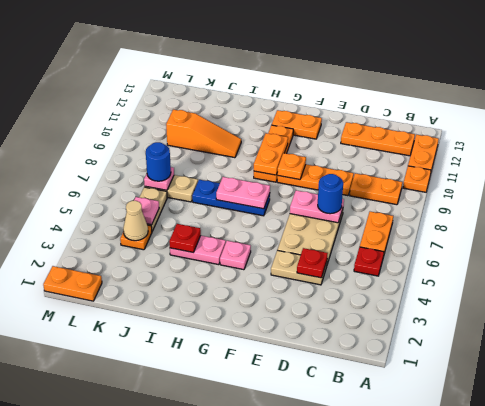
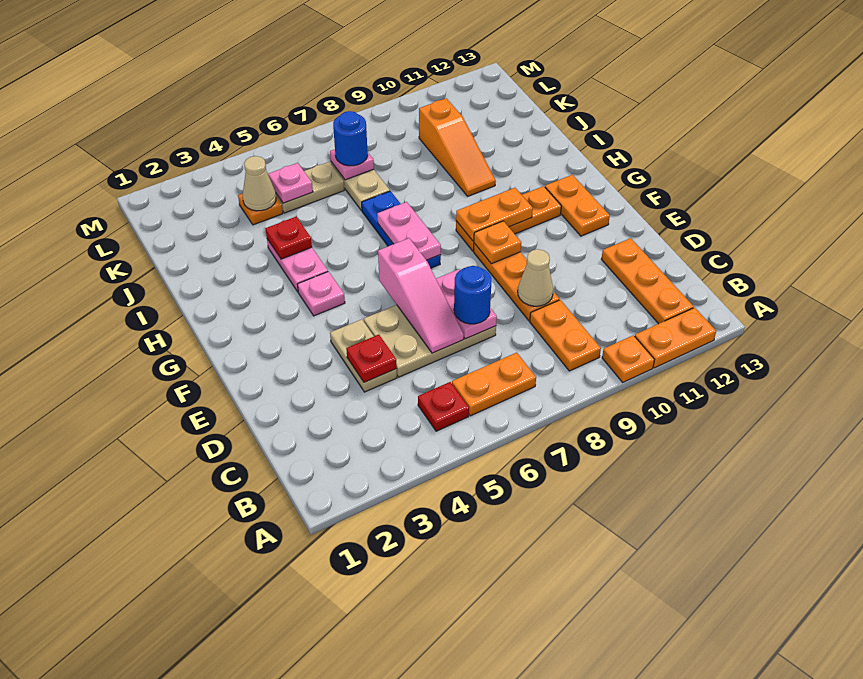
none -> pink slope D6:F6 level 2 top F
none -> tan cone D9 level 2
orange plate L1:M1 level 1 -> none

